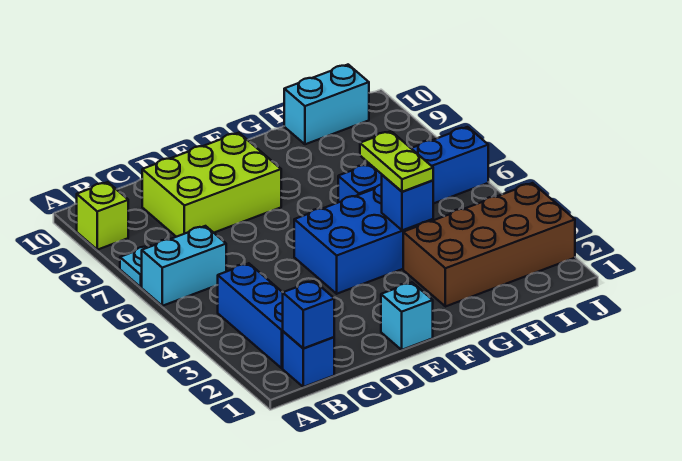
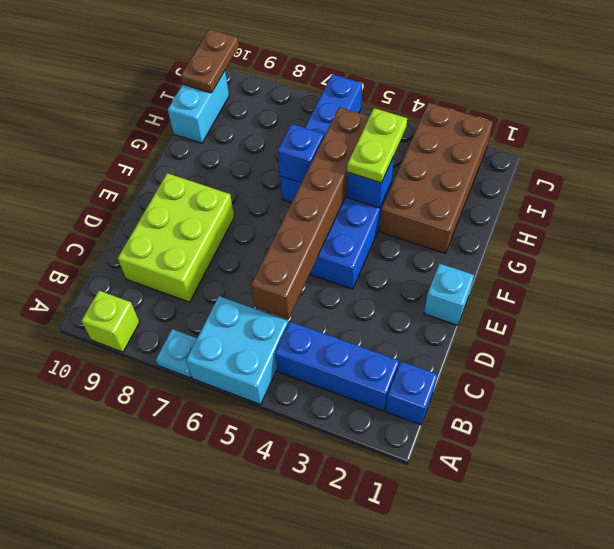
cyan brick A6:B6 level 1 -> cyan brick A5:B6 level 1
blue brick B1 level 2 -> blue brick G6 level 2
none -> brown brick C5:H5 level 2
lime plate G4:G5 level 3 -> lime plate G4:H4 level 3
none -> brown plate I10:J10 level 2

